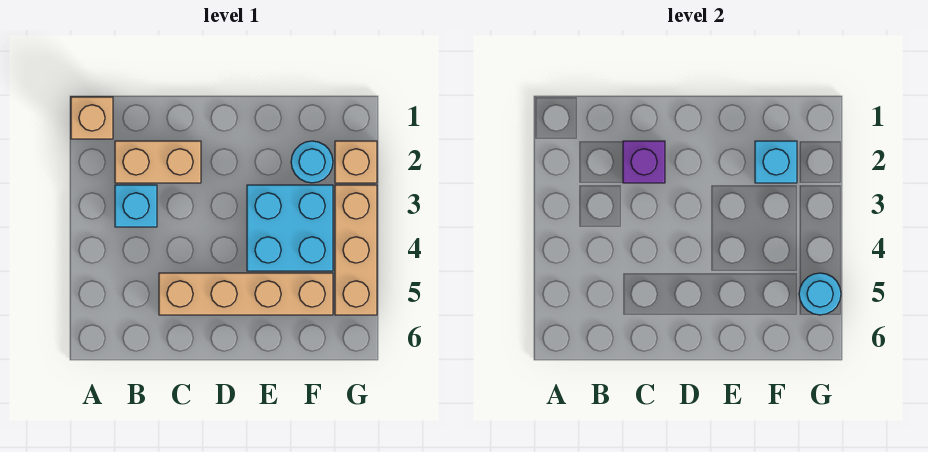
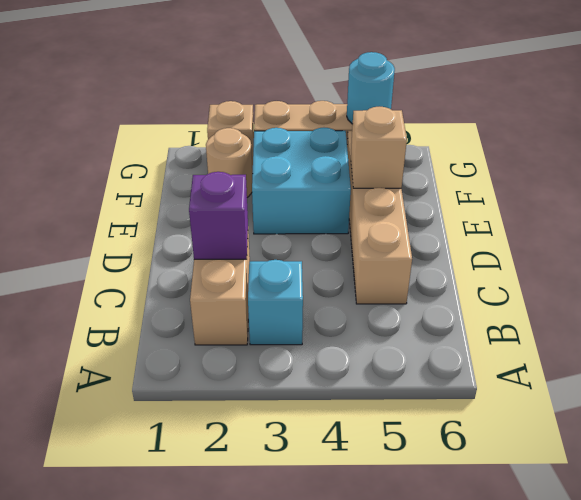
tan brick A1 level 1 -> tan brick E5 level 2
cyan round brick F2 level 1 -> tan round brick F2 level 1
cyan brick F2 level 2 -> none

